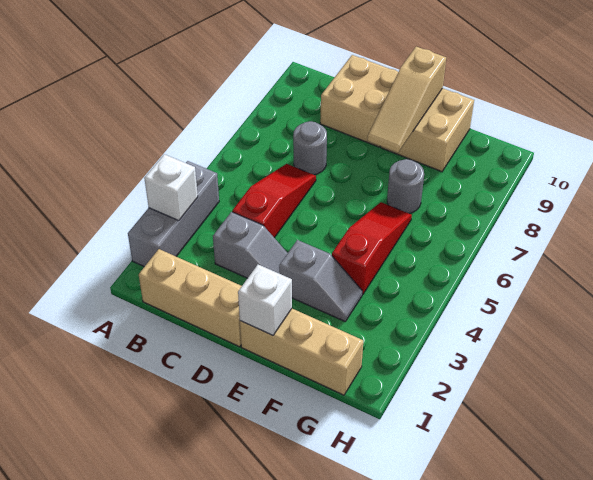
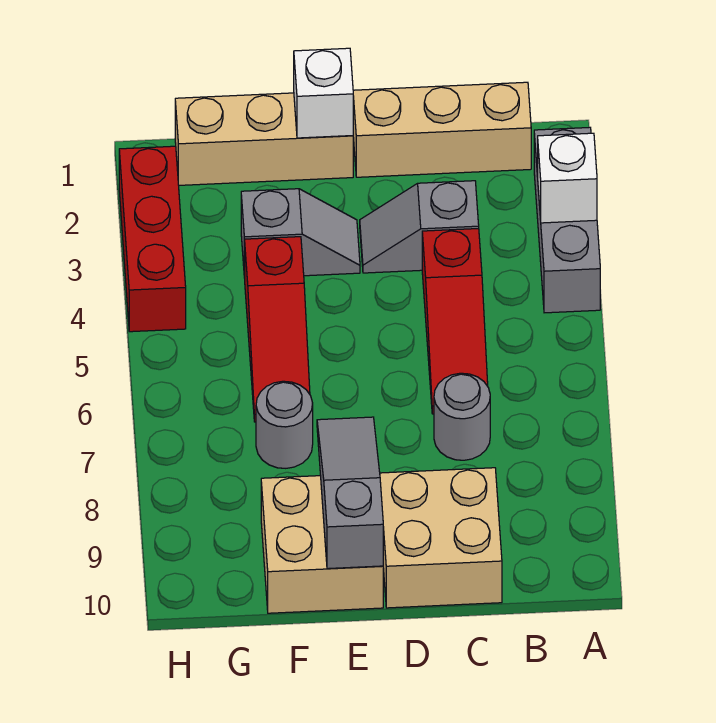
grey slope E3:F3 level 1 top E -> grey slope E3:F3 level 1 top F
tan slope E8:E10 level 2 top 10 -> grey slope E8:E10 level 2 top 10
none -> red brick H2:H4 level 1

